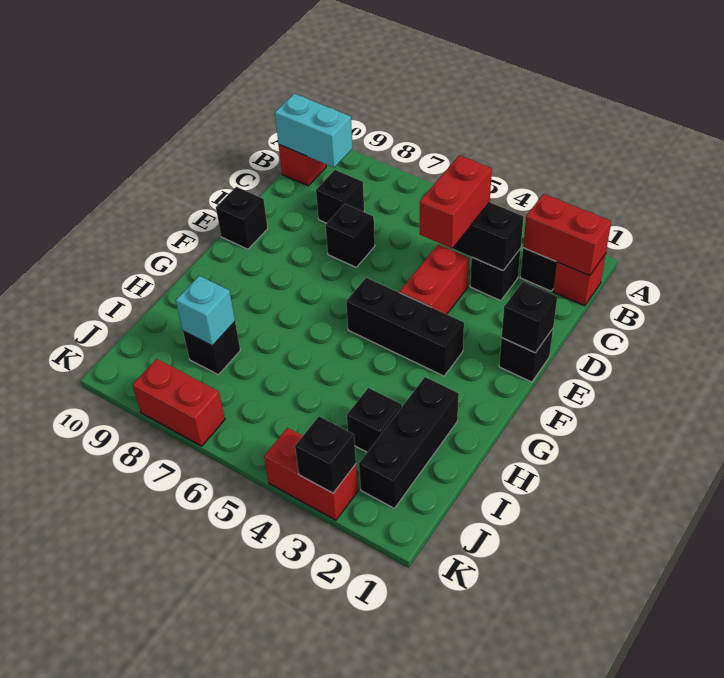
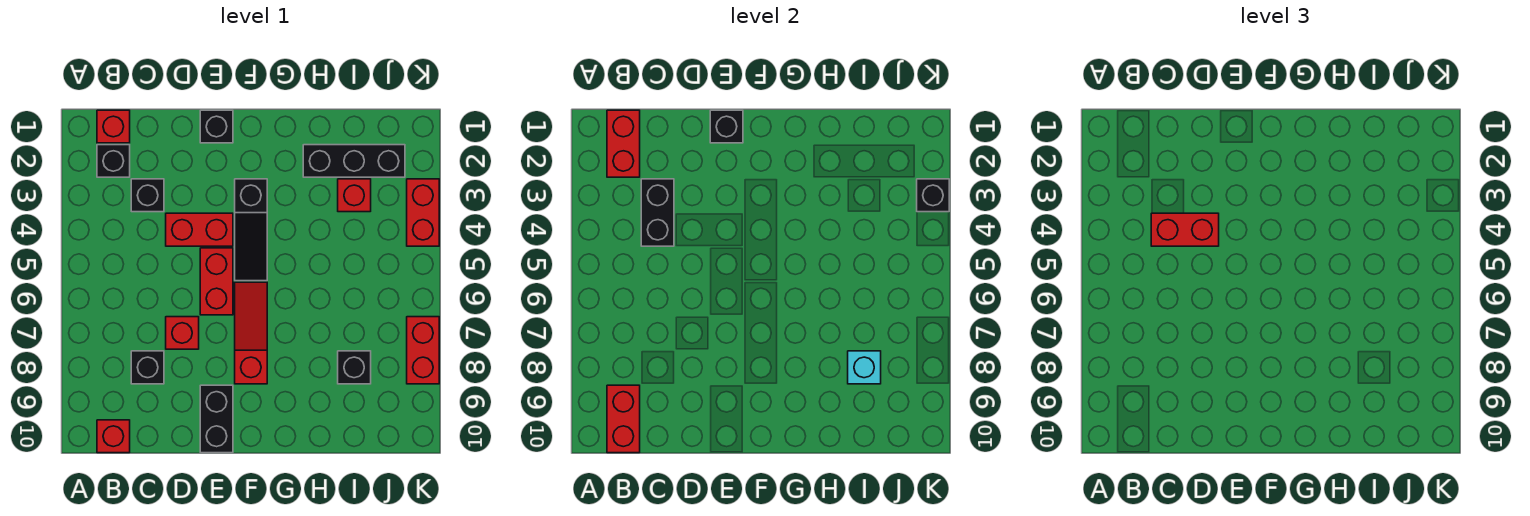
cyan brick B9:B10 level 2 -> red brick B9:B10 level 2
black brick D7 level 1 -> red brick D7 level 1
none -> red brick E5:E6 level 1
black brick E10 level 1 -> black brick E9:E10 level 1
black brick F3:F5 level 1 -> black slope F3:F5 level 1 top 3
none -> red slope F6:F8 level 1 top 8
black brick I3 level 1 -> red brick I3 level 1

